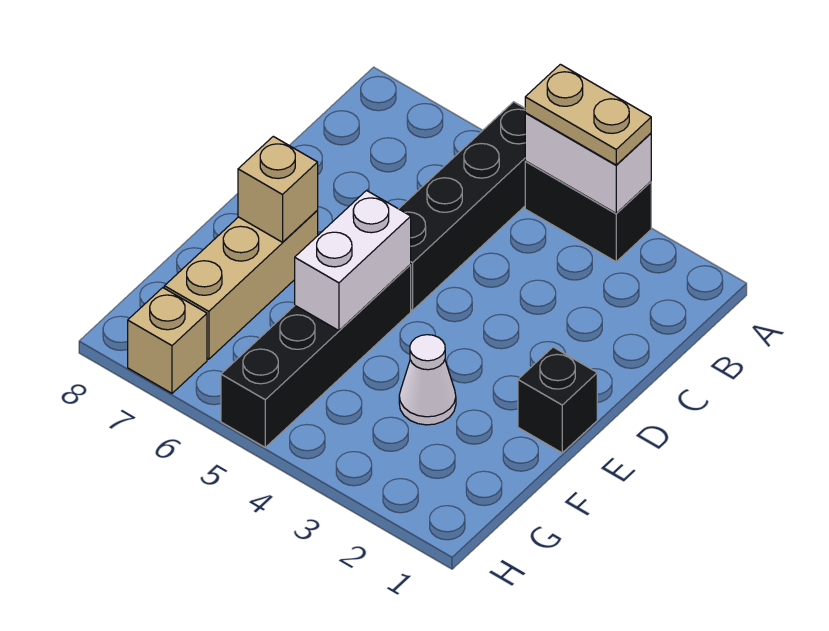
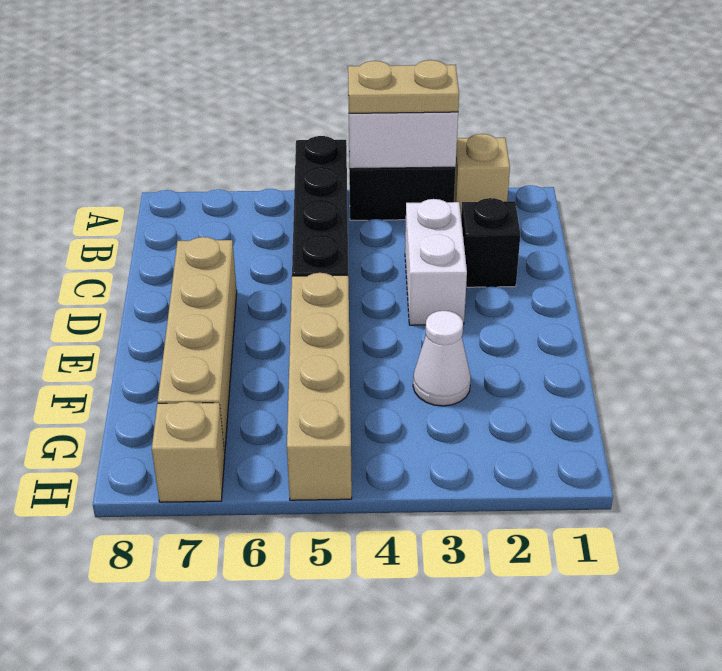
black brick E1 level 1 -> black brick C2 level 1
black brick E5:H5 level 1 -> tan brick E5:H5 level 1
white brick E5:F5 level 2 -> white brick C3:D3 level 1
tan brick E7:G7 level 1 -> tan brick D7:G7 level 1
tan brick E7 level 2 -> tan brick A2 level 1

